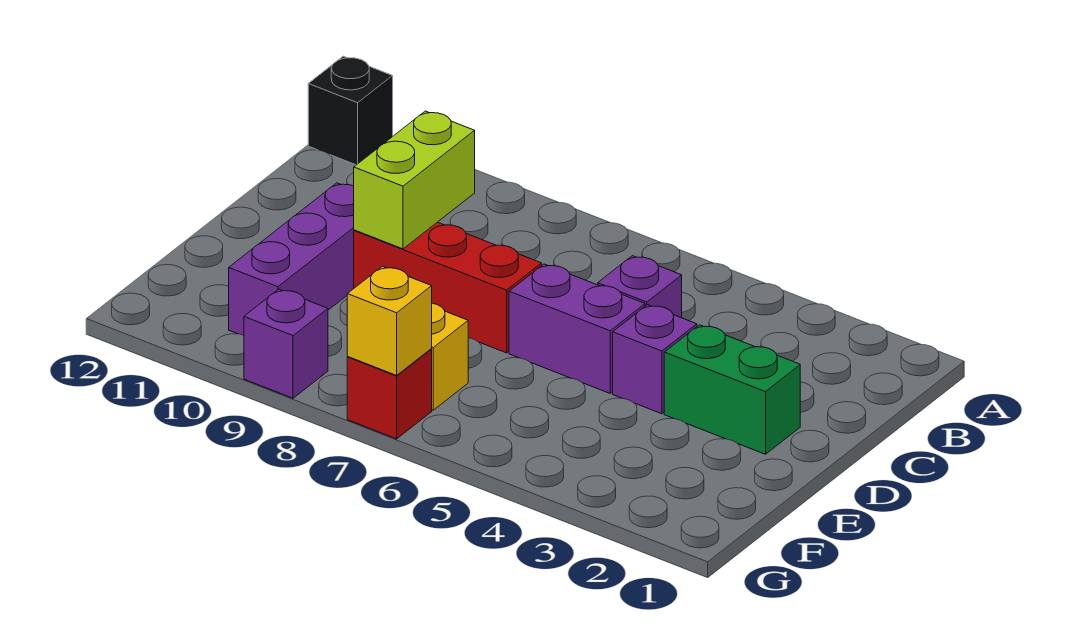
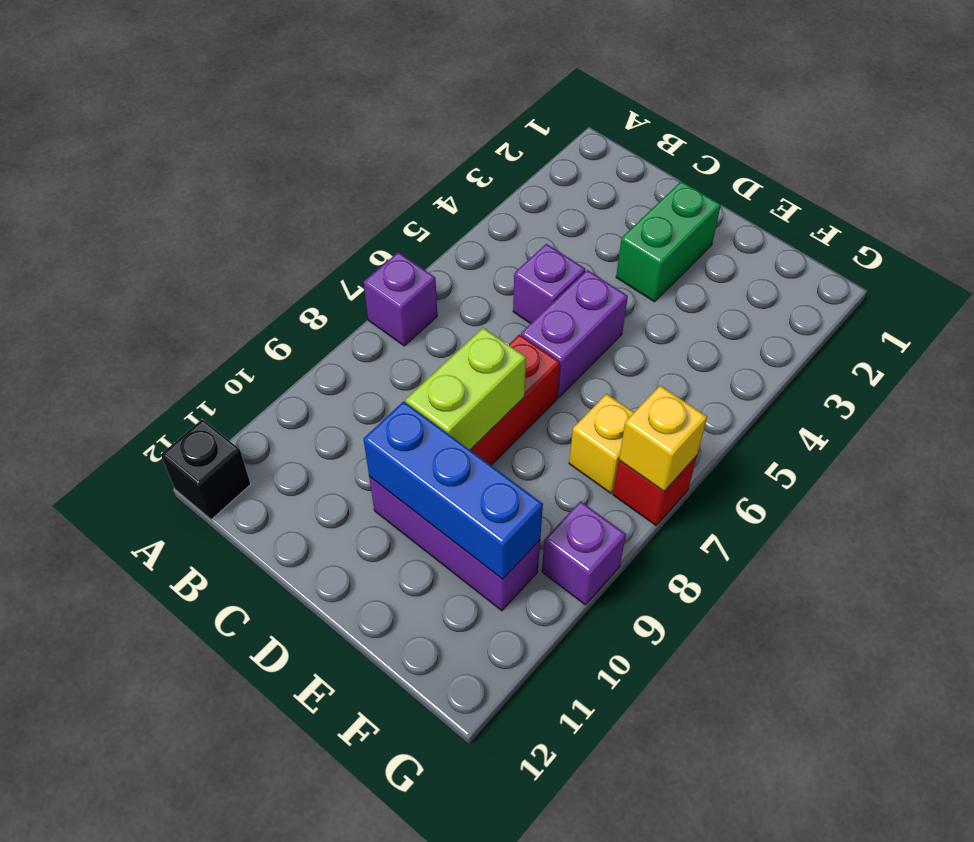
lime brick C9:D9 level 2 -> lime brick D8:D9 level 2
purple brick D4 level 1 -> purple brick A7 level 1
none -> blue brick D10:F10 level 2

